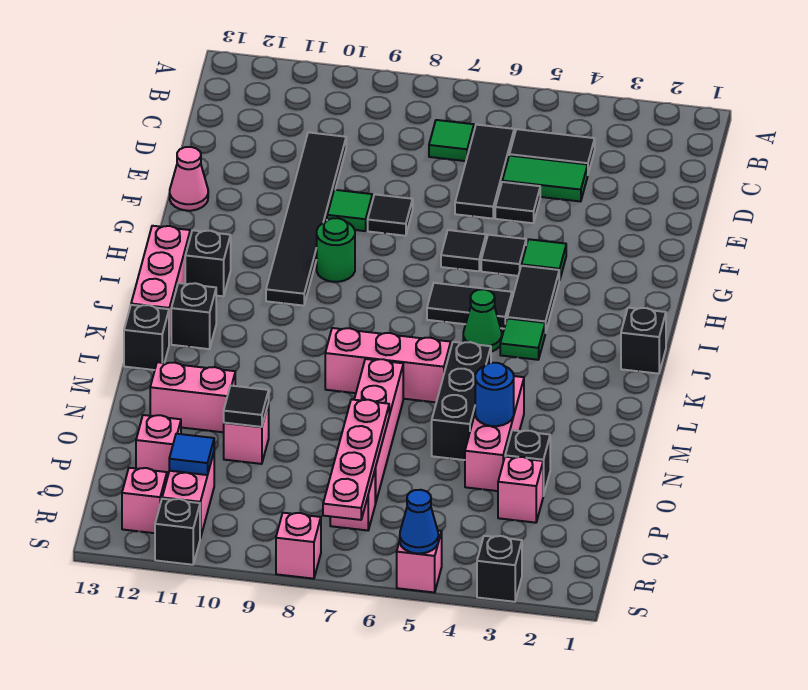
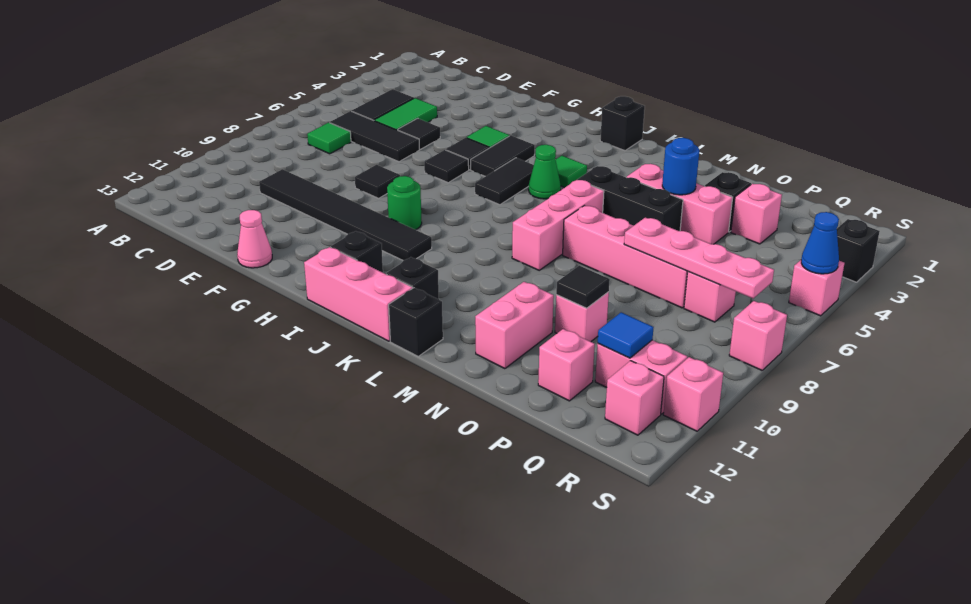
green tile F9 level 1 -> none
black tile H4:I4 level 1 -> black tile H4:H5 level 1
black brick S11 level 1 -> pink brick S11 level 1

